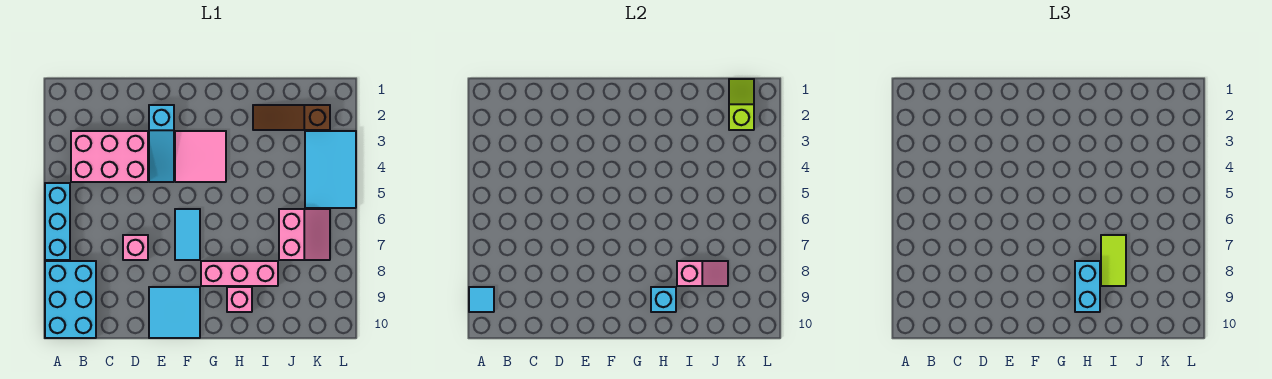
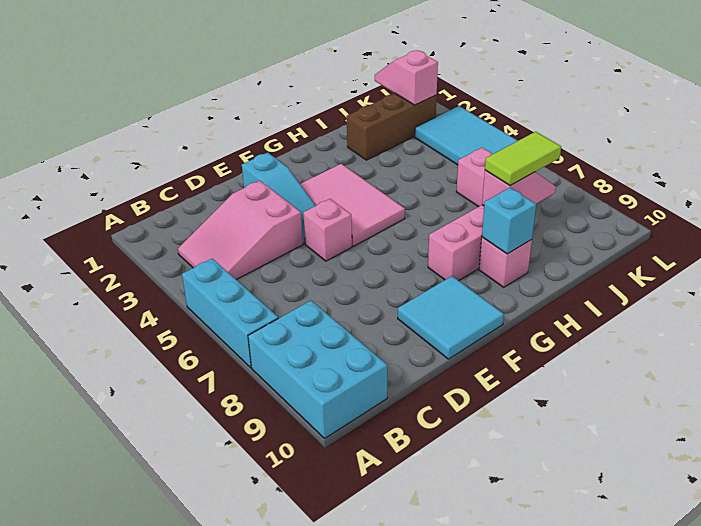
cyan tile A9 level 2 -> none
pink brick B3:D4 level 1 -> pink slope B3:D4 level 1 top D
pink brick D7 level 1 -> pink brick E5 level 1
pink tile F3:G4 level 1 -> pink tile F3:G5 level 1
cyan tile F6:F7 level 1 -> none
cyan brick H8:H9 level 3 -> none
brown slope I2:K2 level 1 top K -> brown brick I2:K2 level 1
lime tile I7:I8 level 3 -> lime tile I8:J8 level 3
lime slope K1:K2 level 2 top 2 -> pink slope K1:K2 level 2 top 2

